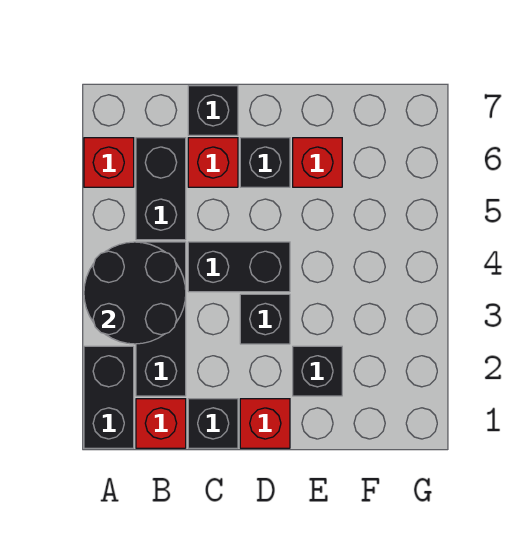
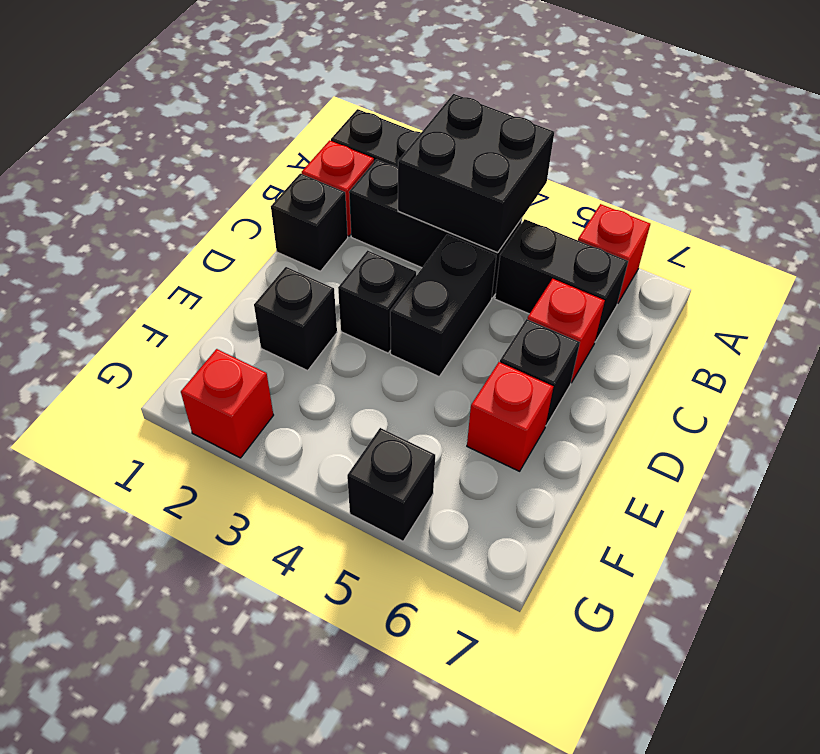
black round brick A3:B4 level 2 -> black brick A3:B4 level 2
black brick C7 level 1 -> black brick G5 level 1
red brick D1 level 1 -> red brick G2 level 1

